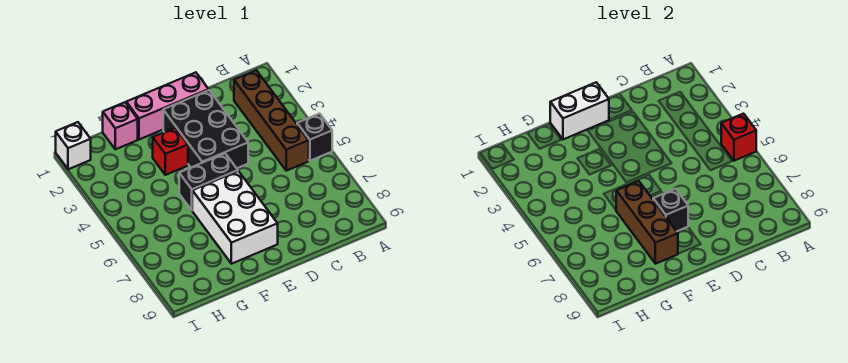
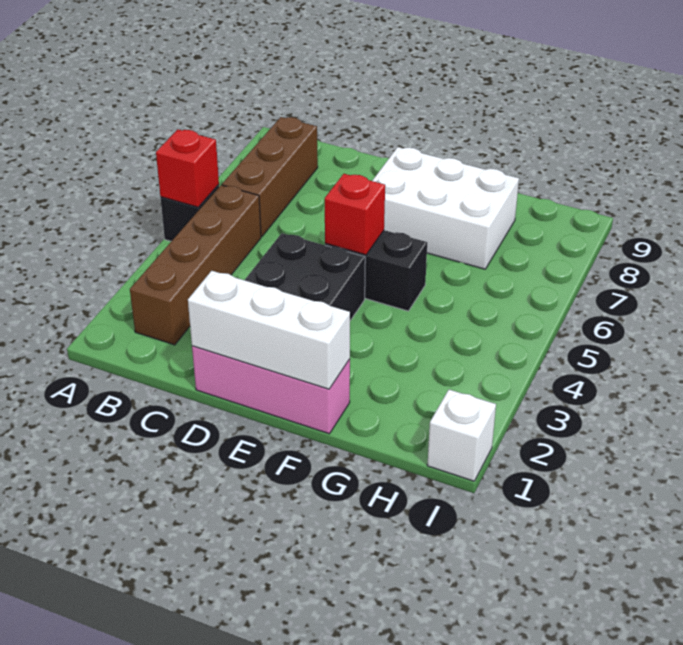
white brick E1:F1 level 2 -> white brick D1:F1 level 2
white brick E6:F8 level 1 -> white brick E7:G8 level 1
black brick E7 level 2 -> none
red brick F3 level 1 -> red brick E5 level 2
brown brick F6:F8 level 2 -> brown brick B6:B8 level 1
pink brick G1 level 1 -> none

